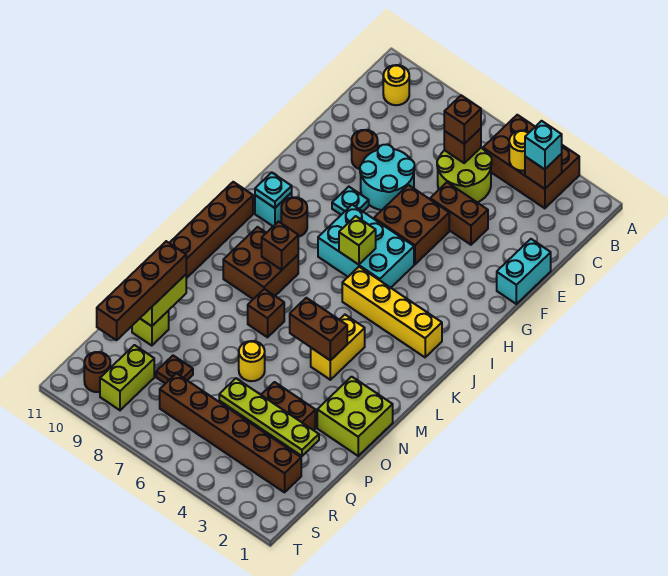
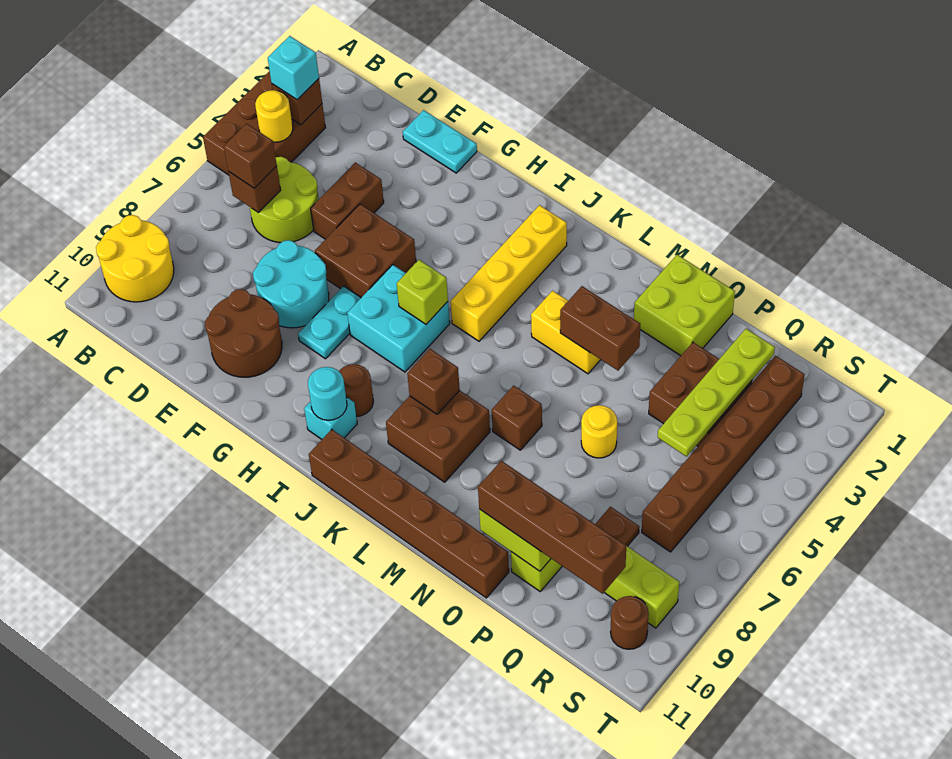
yellow round brick B10 level 1 -> yellow round brick A9:B10 level 1
cyan brick E1:F1 level 1 -> cyan plate E1:F1 level 1
brown round brick E9 level 1 -> brown round brick E9:F10 level 1
cyan plate G8 level 1 -> cyan plate G7:G8 level 1
cyan brick H5:I7 level 1 -> cyan brick H6:I7 level 1
cyan plate I10 level 2 -> cyan round brick I10 level 2
brown brick M4:M5 level 2 -> brown brick M4:N4 level 2

